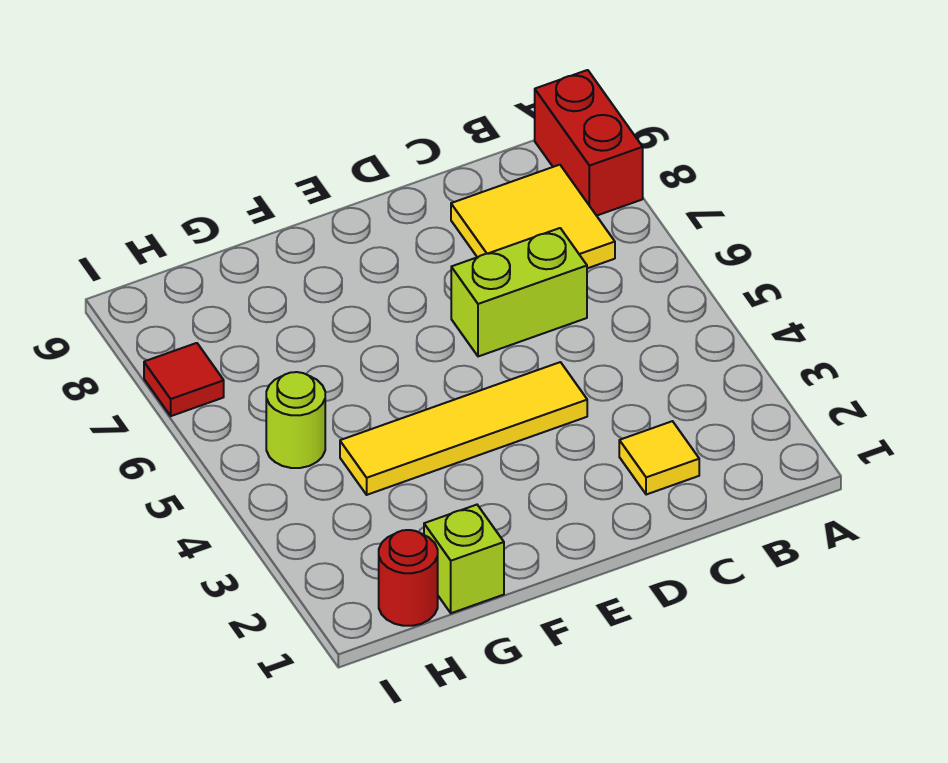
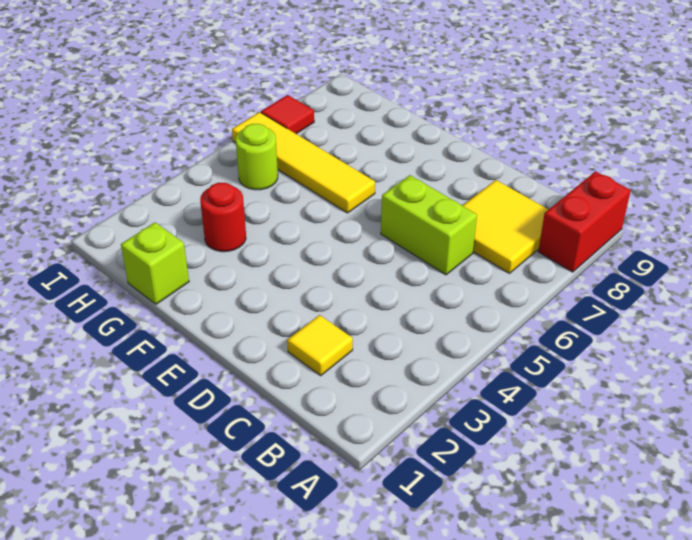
yellow tile D4:G4 level 1 -> yellow tile F6:I6 level 1
red round brick H1 level 1 -> red round brick G3 level 1

